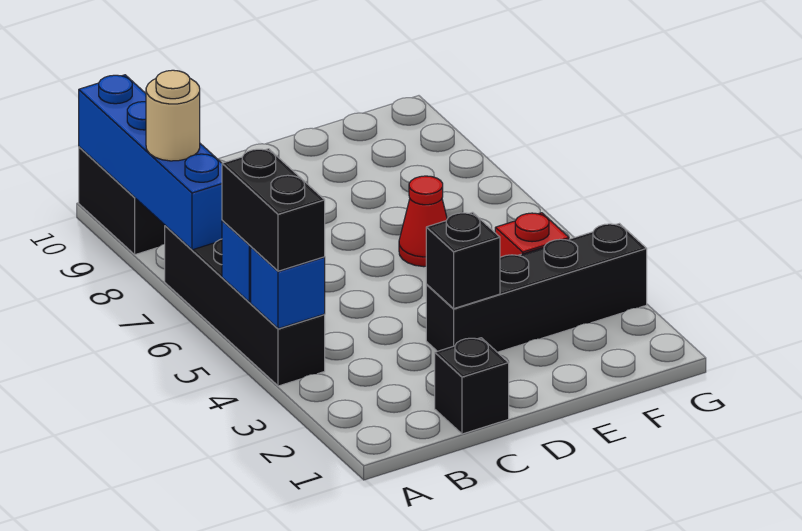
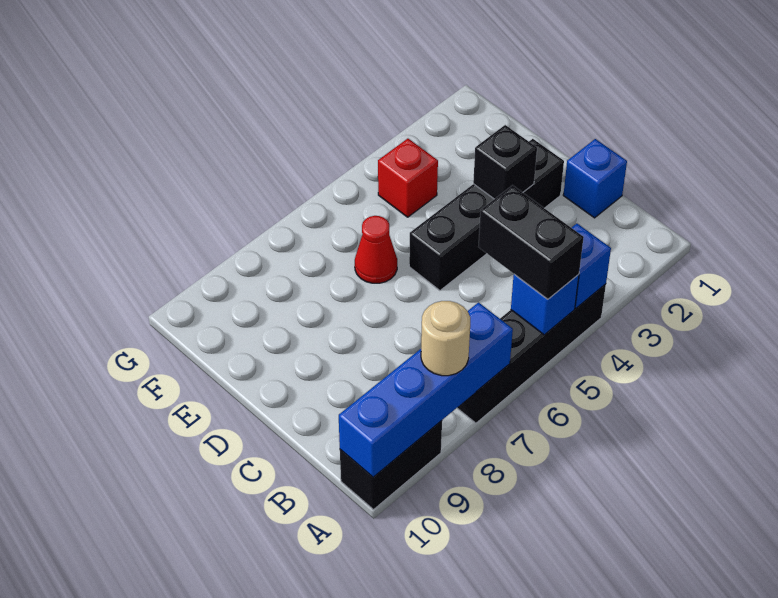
black brick A4:A5 level 3 -> black brick A5:B5 level 3
black brick C1 level 1 -> blue brick C1 level 1
black brick D3:G3 level 1 -> black brick D2:D5 level 1

